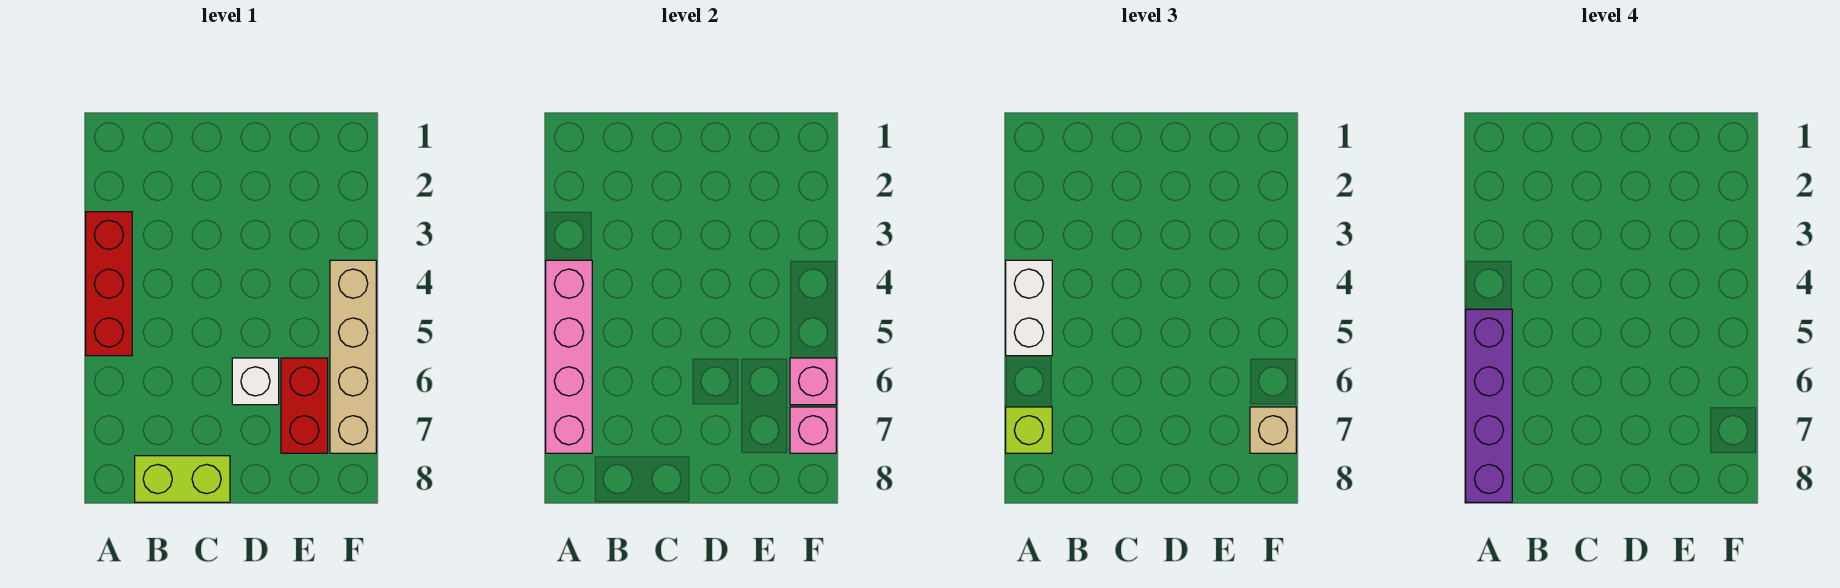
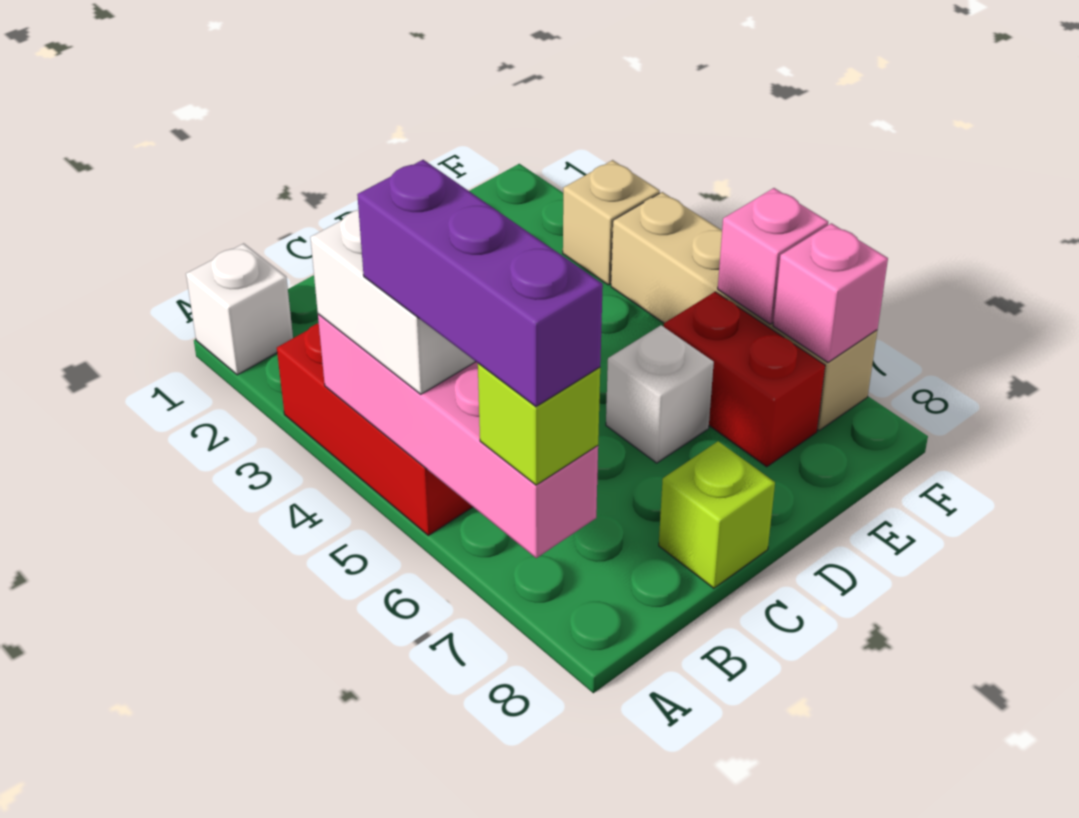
none -> white brick A1 level 1
purple brick A5:A8 level 4 -> purple brick A5:A7 level 4
lime brick B8:C8 level 1 -> lime brick C8 level 1
tan brick F7 level 3 -> tan brick F3 level 1

